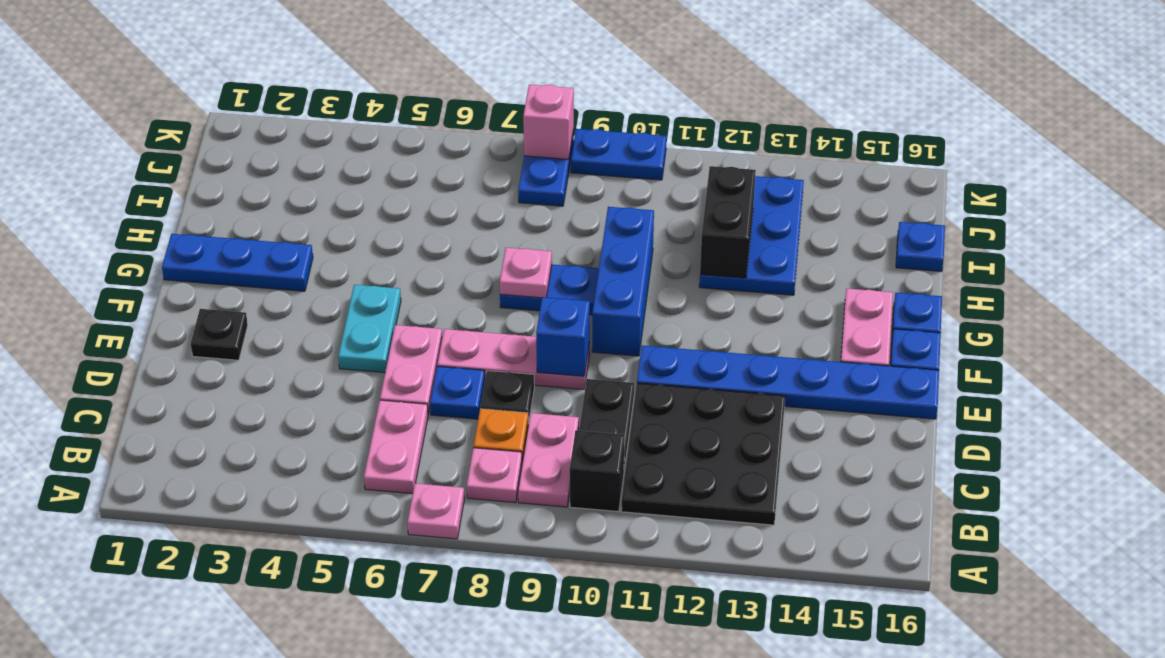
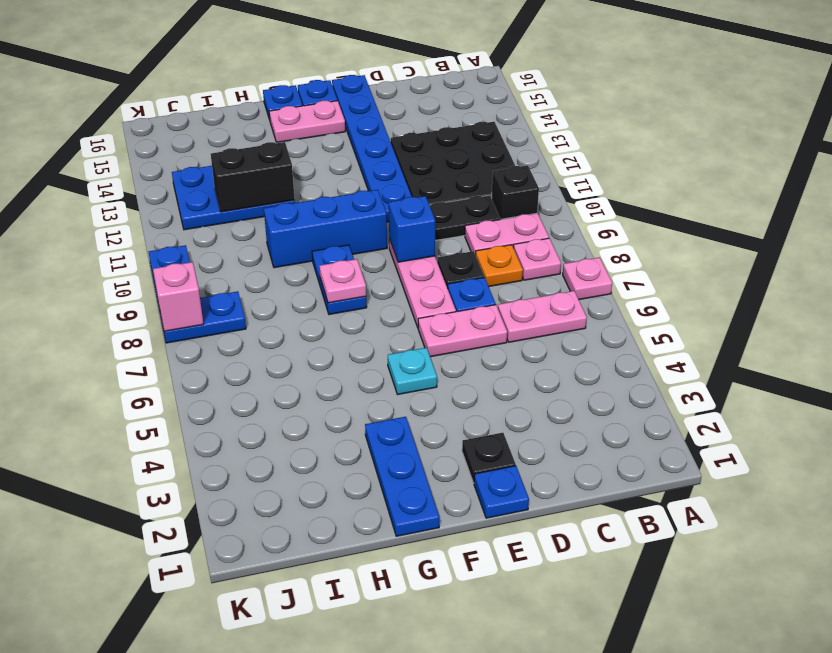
cyan plate E5:F5 level 1 -> cyan plate F5 level 1
blue plate I16 level 1 -> blue plate E1 level 1

